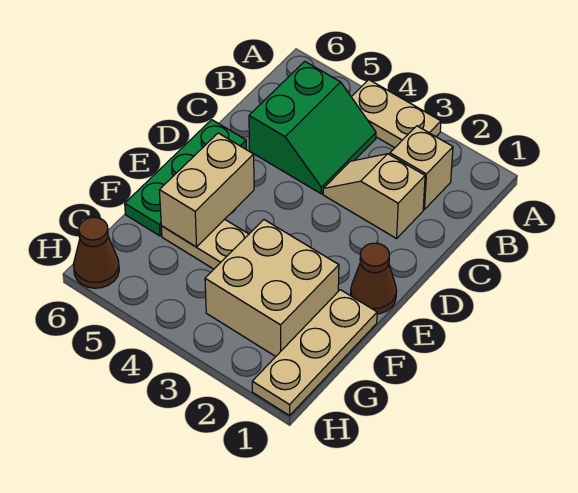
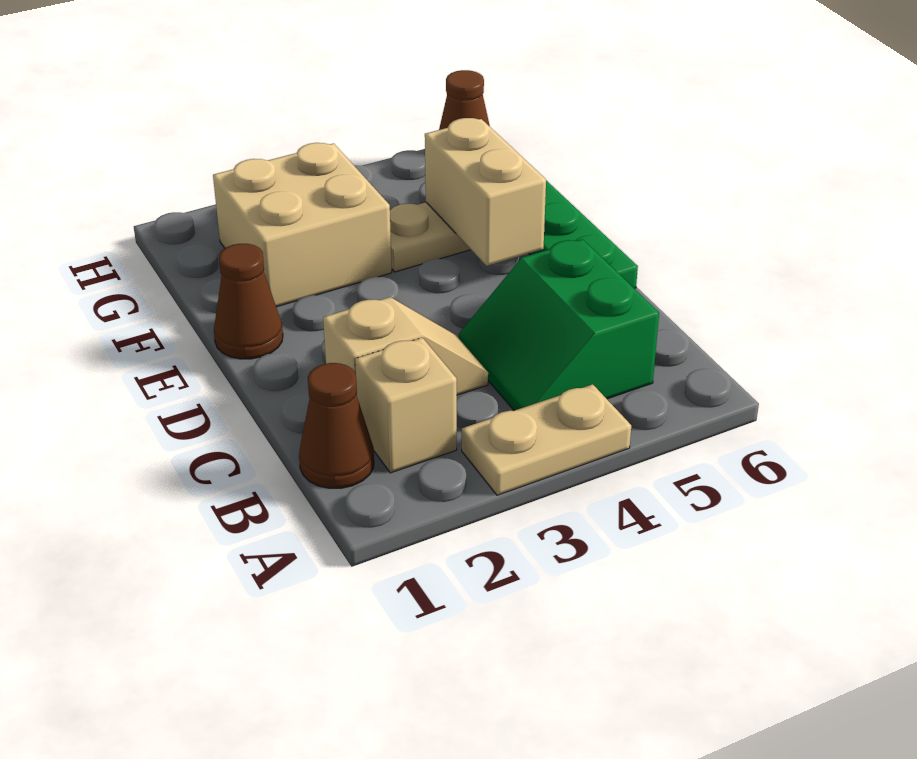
none -> brown cone B1 level 1
tan plate F1:H1 level 1 -> none

